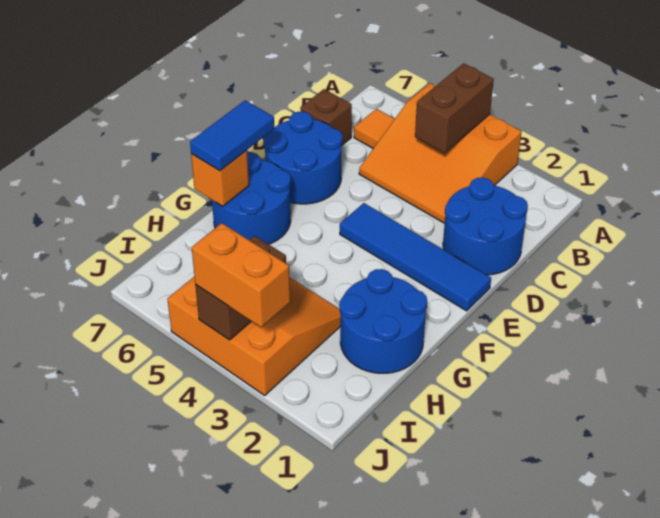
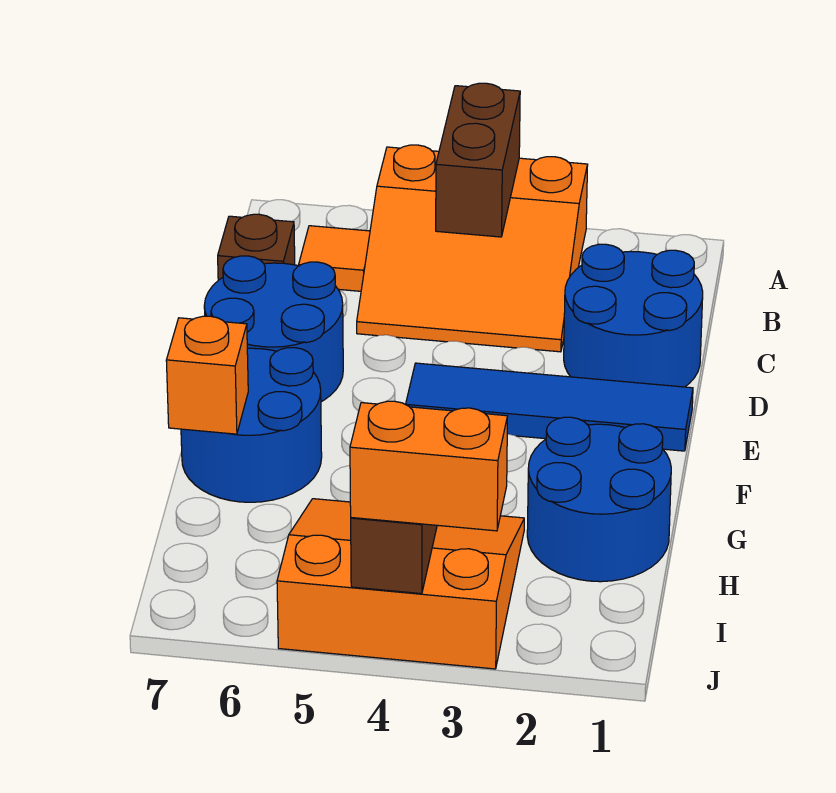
blue tile F7:G7 level 3 -> none

